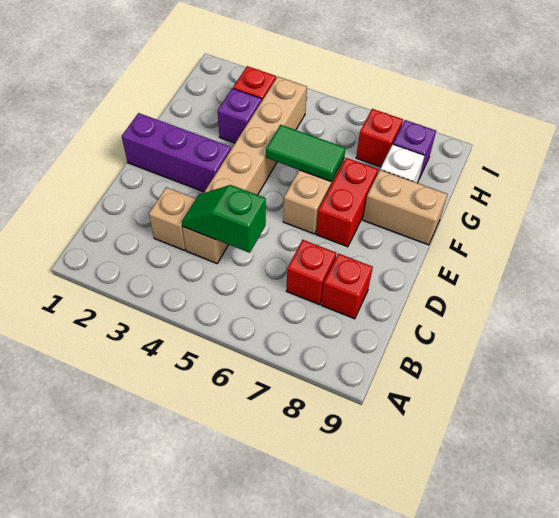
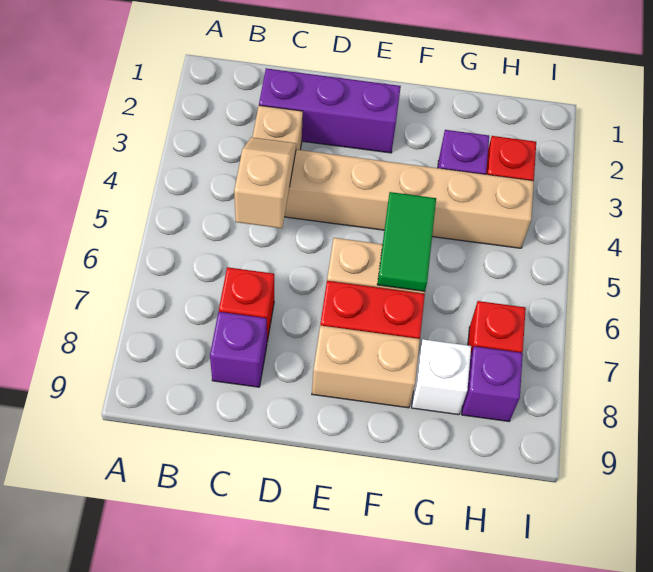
green slope C4:C5 level 2 top 5 -> tan slope C4:C5 level 2 top 5
red brick C8 level 1 -> purple brick C8 level 1
purple brick E1:E3 level 1 -> purple brick C2:E2 level 1
tan brick F8:F9 level 1 -> tan brick E8:F8 level 1

